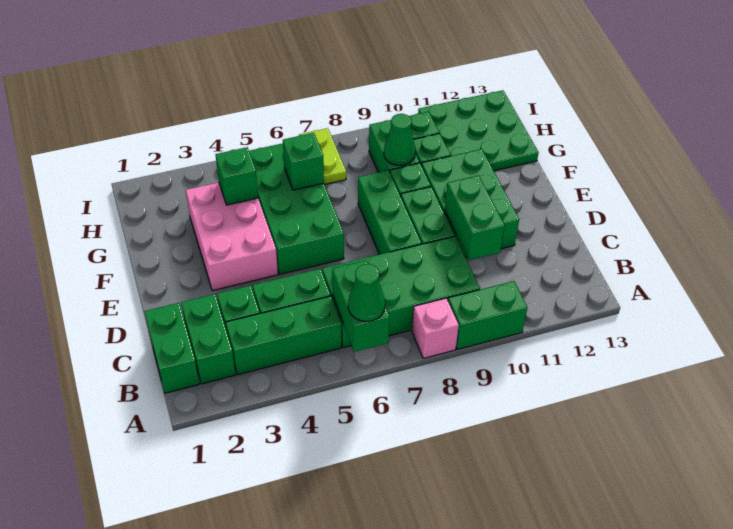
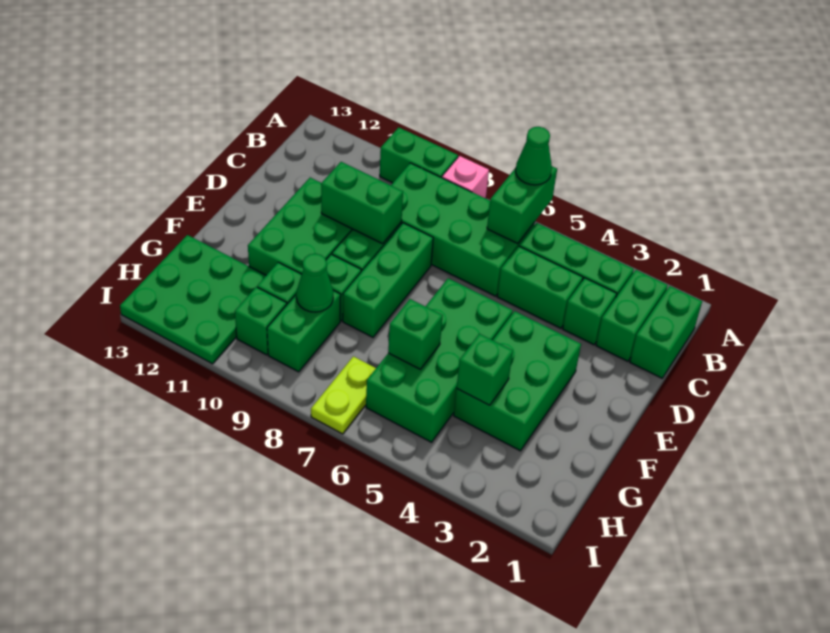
green brick C10:D10 level 2 -> green brick D9:D10 level 2
pink brick E3:G4 level 1 -> green brick E3:G4 level 1

